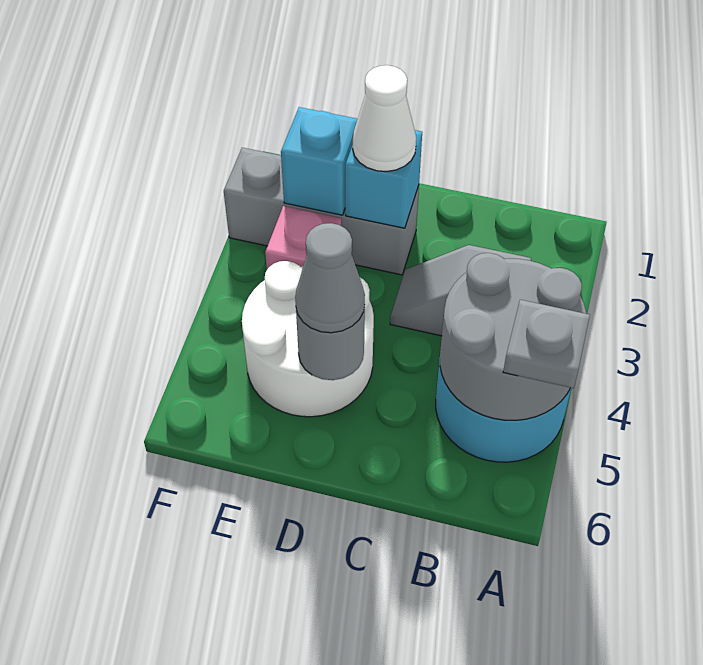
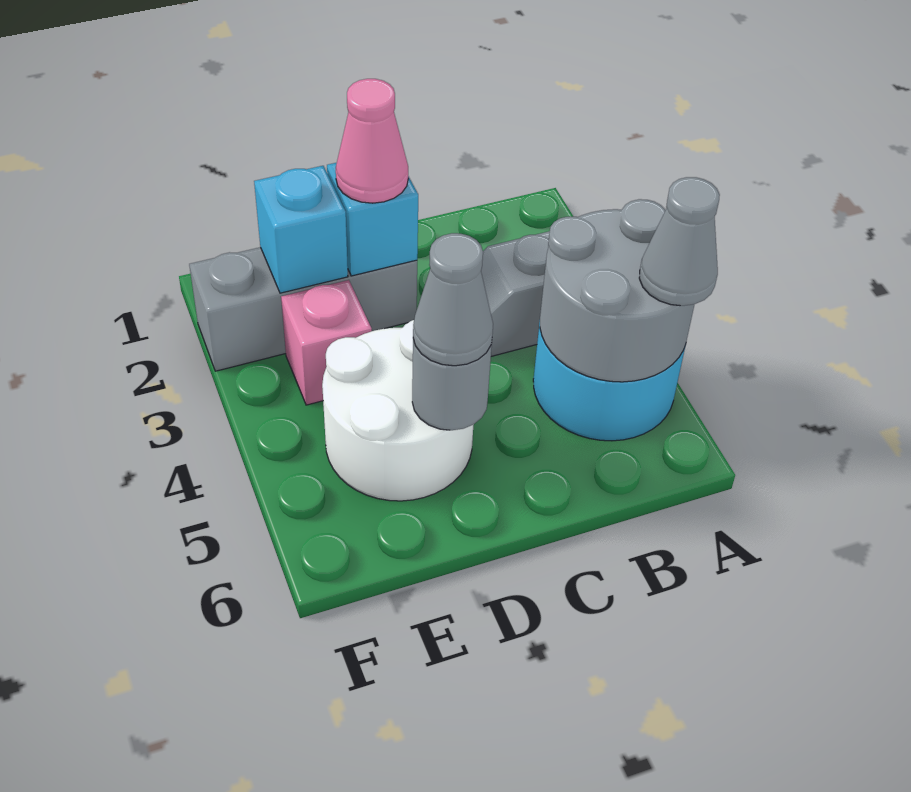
grey plate A5 level 3 -> grey cone A5 level 3
white cone D2 level 3 -> pink cone D2 level 3

